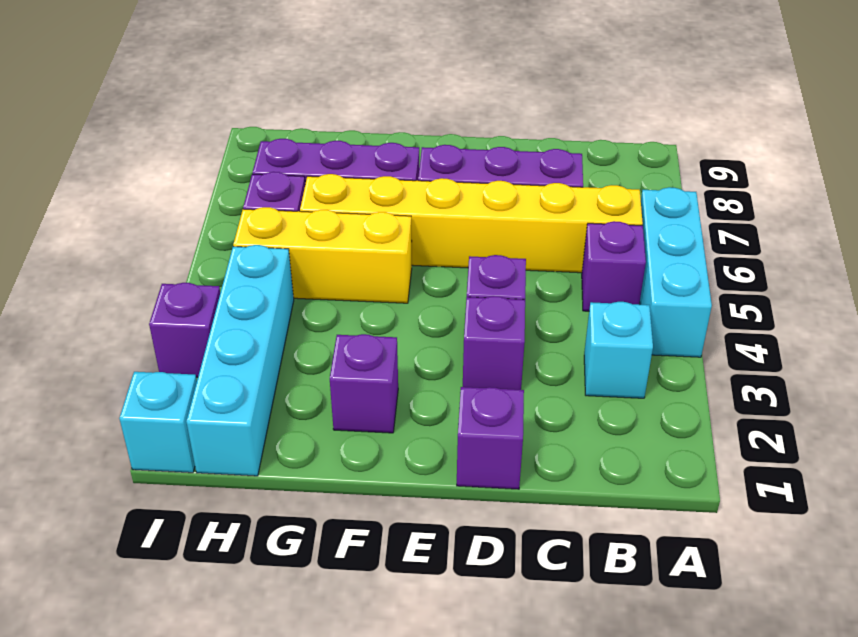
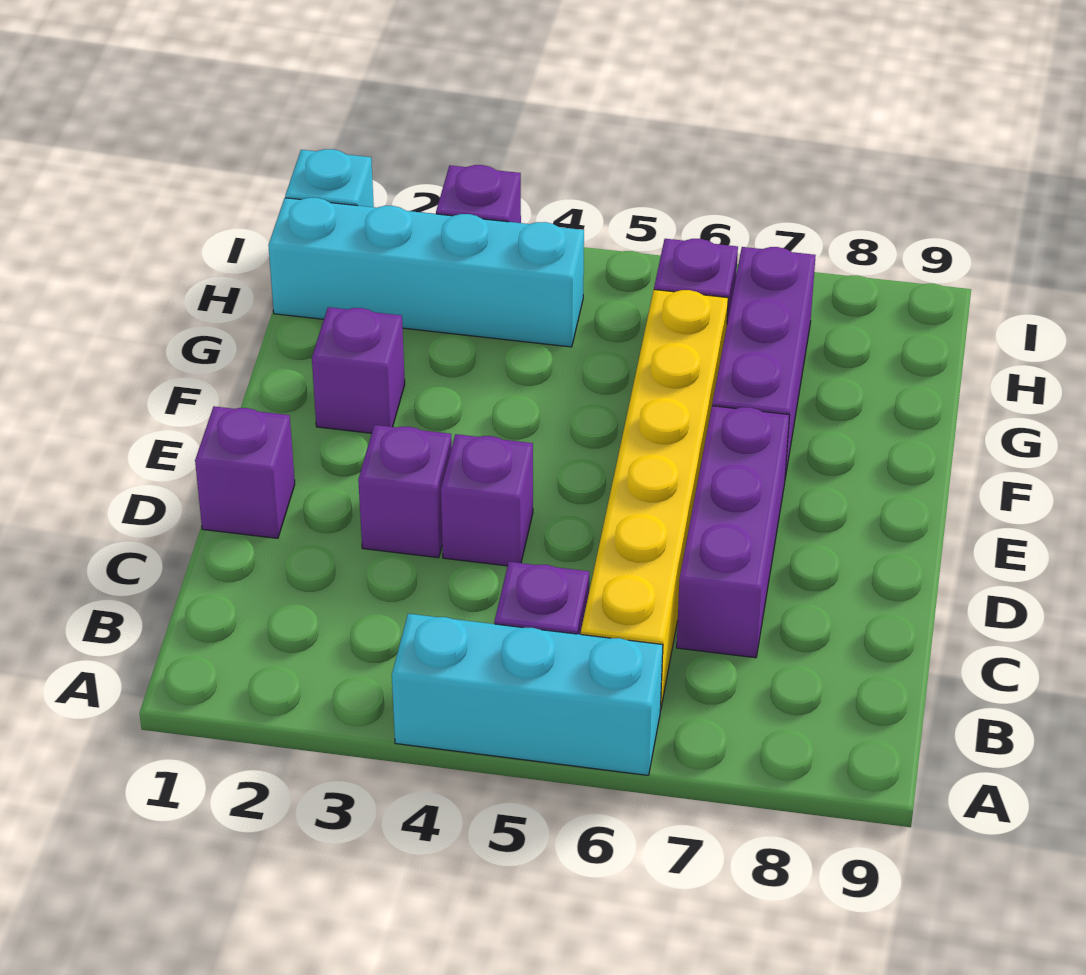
cyan brick B3 level 1 -> none
yellow brick F5:H5 level 1 -> none

